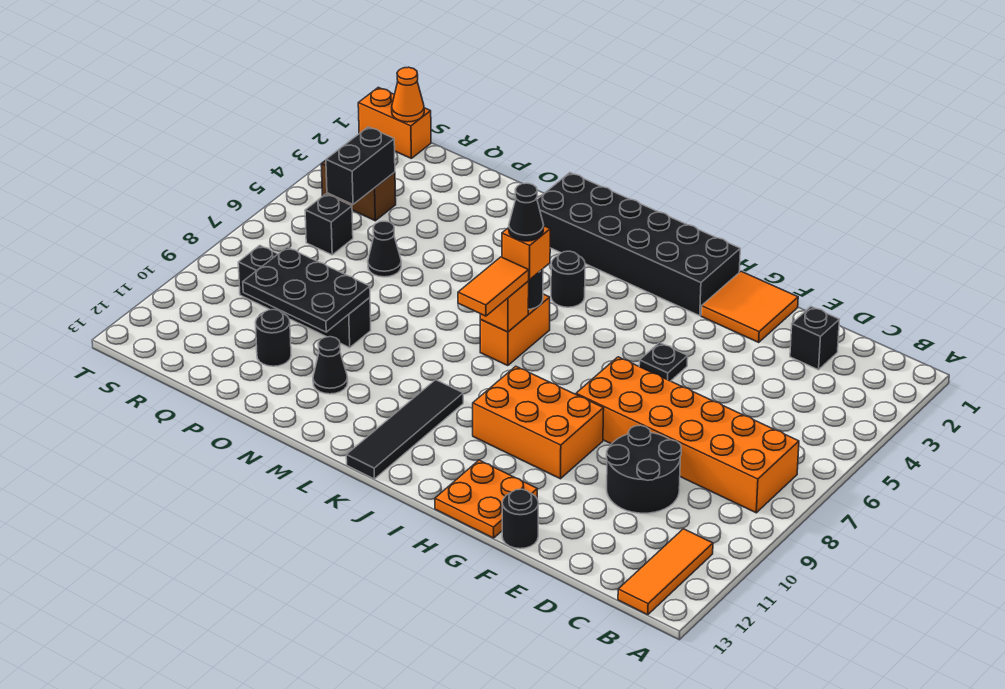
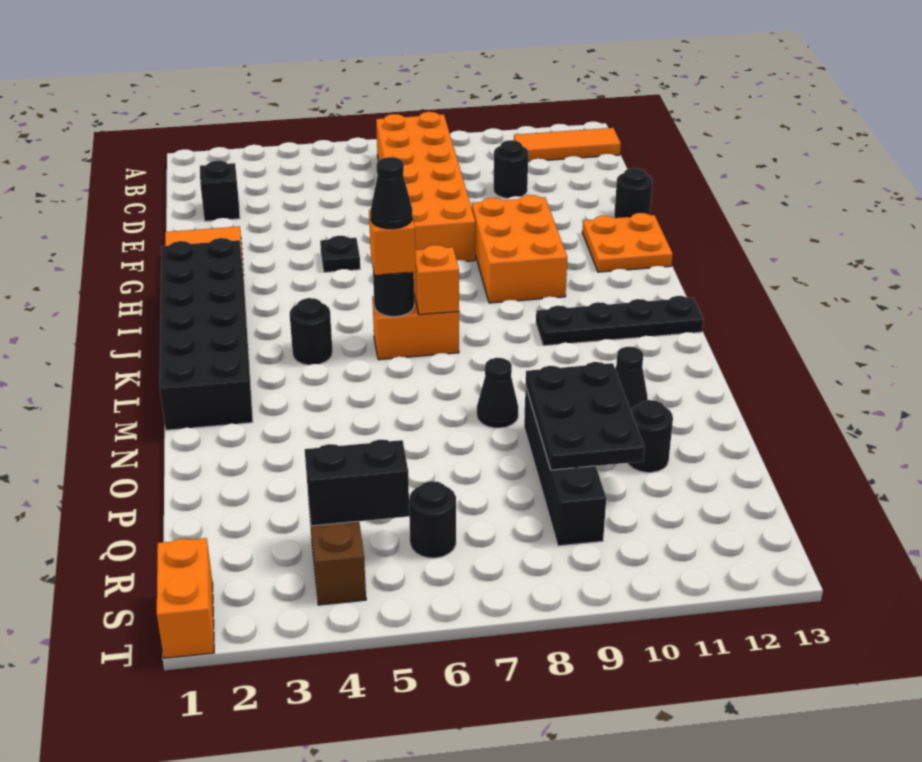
black round brick D9:E10 level 1 -> black round brick D10 level 1
orange tile K7:K8 level 3 -> none
black tile K10:K13 level 1 -> black plate K10:K13 level 1
black cone P6 level 1 -> black cone N8 level 1
black brick R6 level 1 -> black round brick R6 level 1
orange cone S1 level 2 -> none

